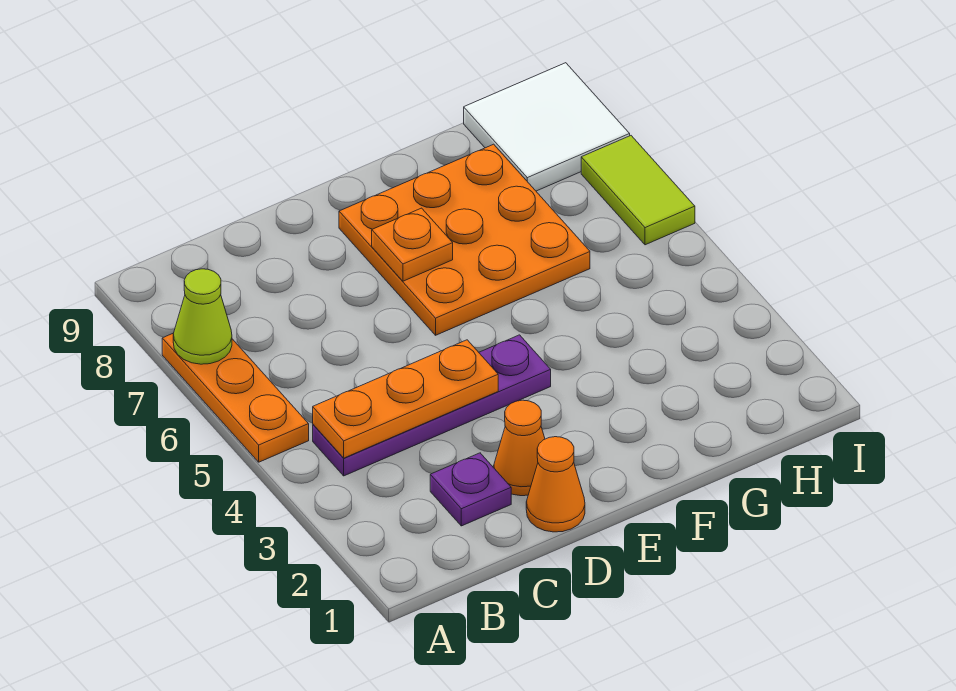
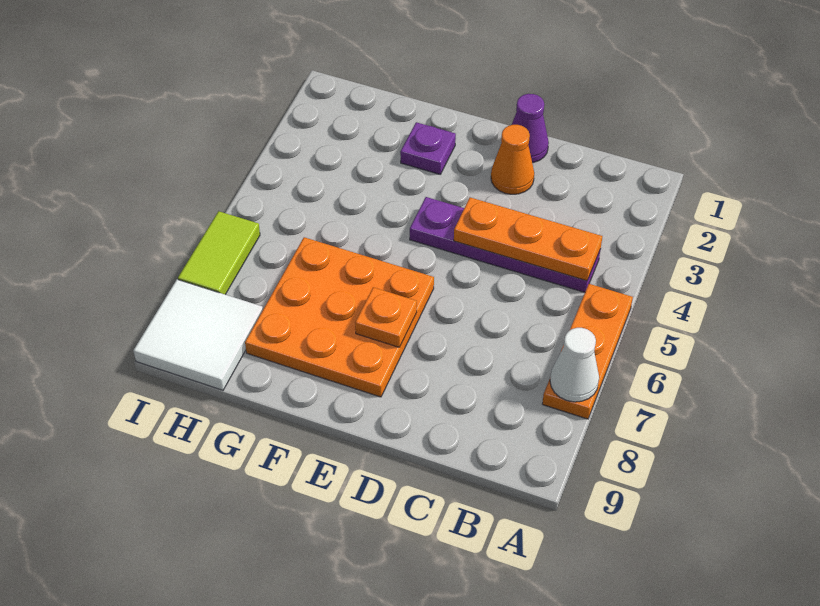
lime cone A7 level 2 -> white cone A7 level 2
purple plate C2 level 1 -> purple plate F2 level 1
orange cone D1 level 1 -> purple cone D1 level 1

